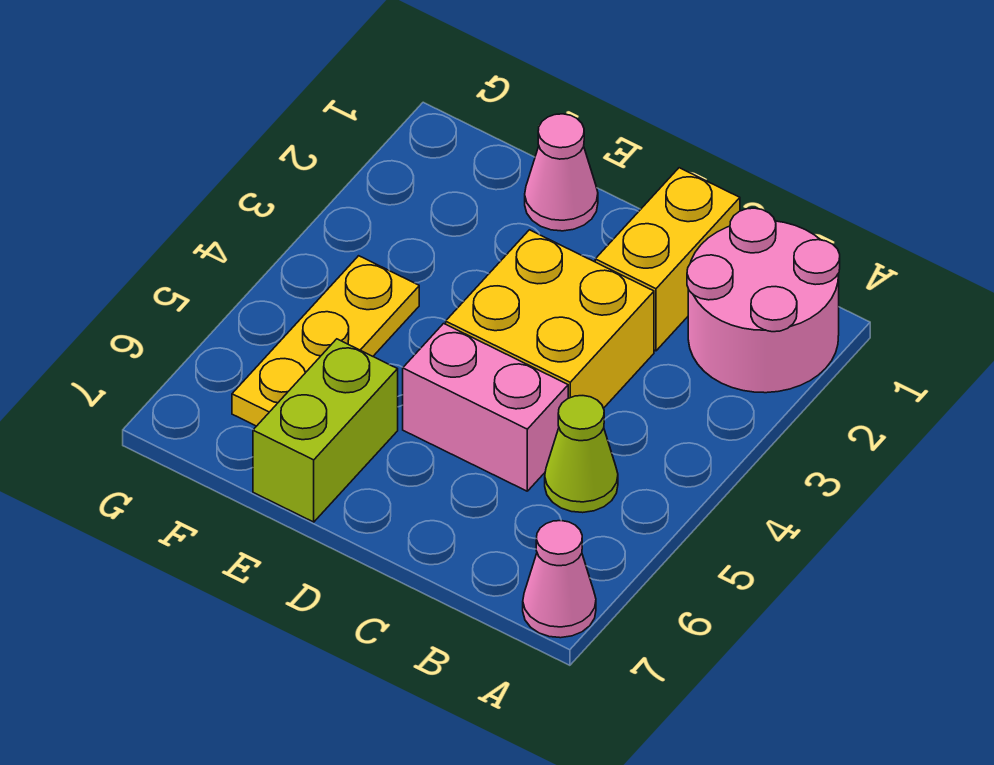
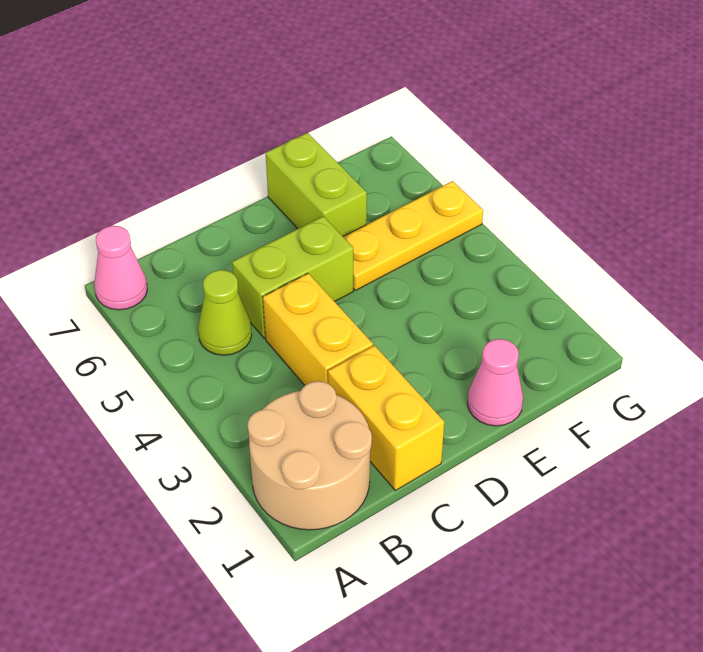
pink round brick A1:B2 level 1 -> tan round brick A1:B2 level 1
yellow brick C3:D4 level 1 -> yellow brick C3:C4 level 1
pink brick C5:D5 level 1 -> lime brick C5:D5 level 1
yellow plate F4:F6 level 1 -> yellow plate E5:G5 level 1

